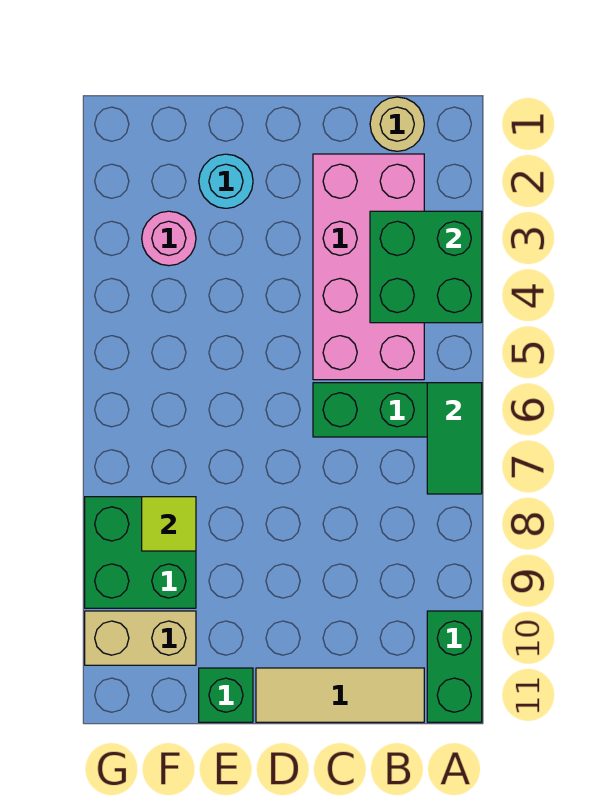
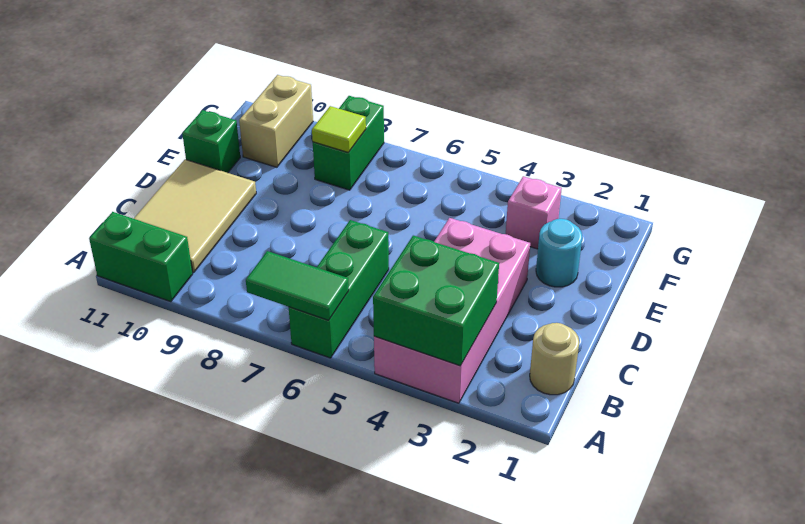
pink brick B2:C5 level 1 -> pink brick A3:D4 level 1
tan tile B11:D11 level 1 -> tan tile B10:D11 level 1
pink round brick F3 level 1 -> pink brick F3 level 1
green brick F8:G9 level 1 -> green brick F8:G8 level 1

